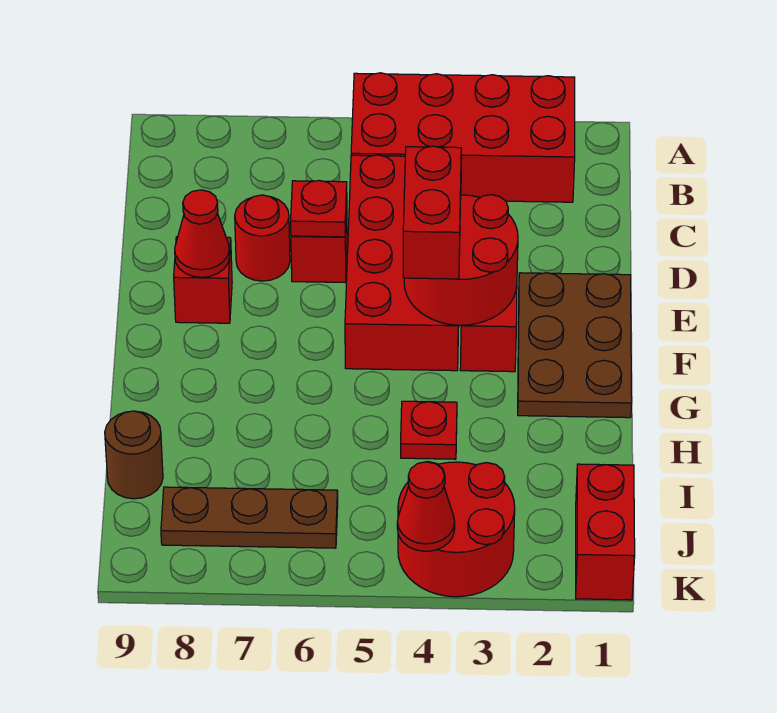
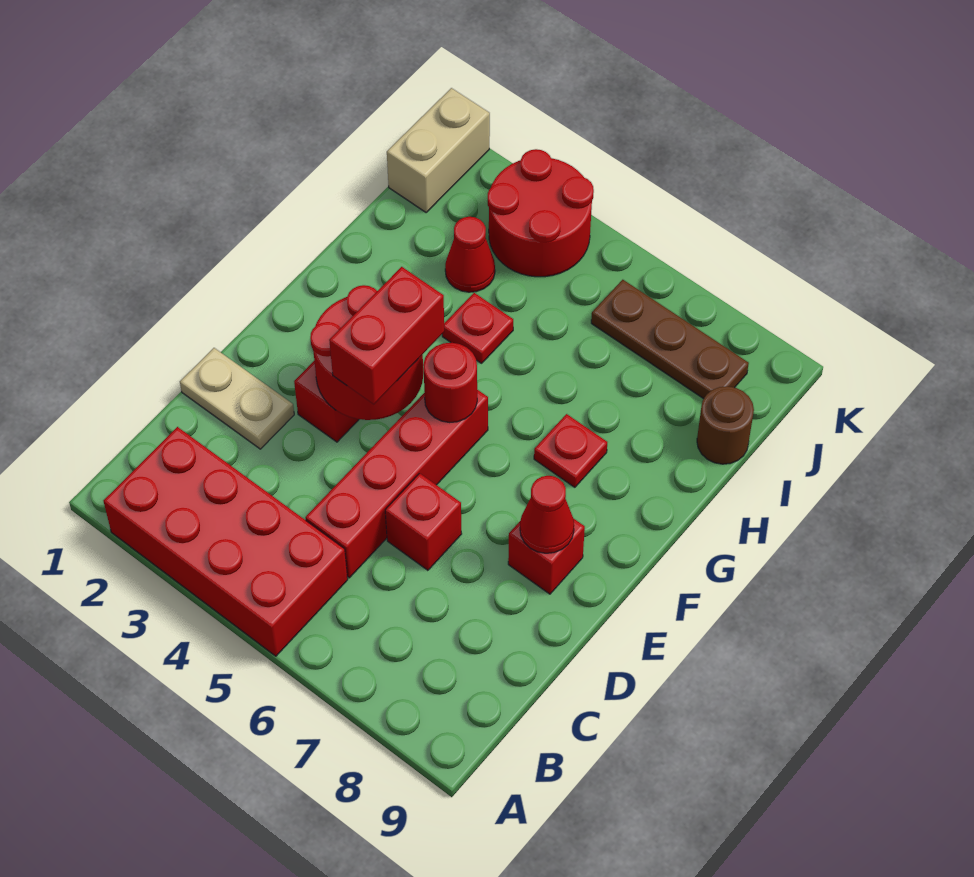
red brick C4:F5 level 1 -> red brick C5:F5 level 1
none -> tan plate D1:D2 level 1
red plate D6 level 2 -> red plate G7 level 1
red round brick D7 level 1 -> red round brick F5 level 2
brown plate E1:G2 level 1 -> none
red brick J1:K1 level 1 -> tan brick J1:K1 level 1
red cone K4 level 2 -> red cone I3 level 1

